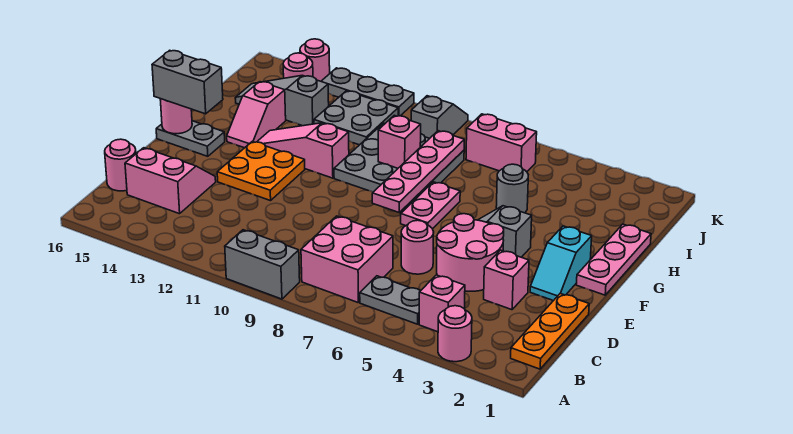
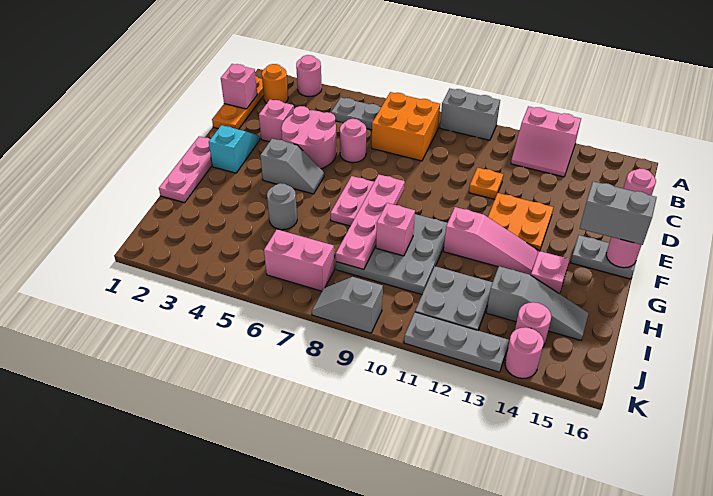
none -> orange round brick B2 level 1
pink brick B4 level 1 -> pink brick C1 level 2
pink brick B7:C8 level 1 -> orange brick B7:C8 level 1
pink slope C14:D15 level 1 top C -> pink slope A12:B13 level 1 top A
none -> orange plate D11 level 1
grey slope J9:K9 level 1 top J -> grey slope K8:K9 level 1 top 9

